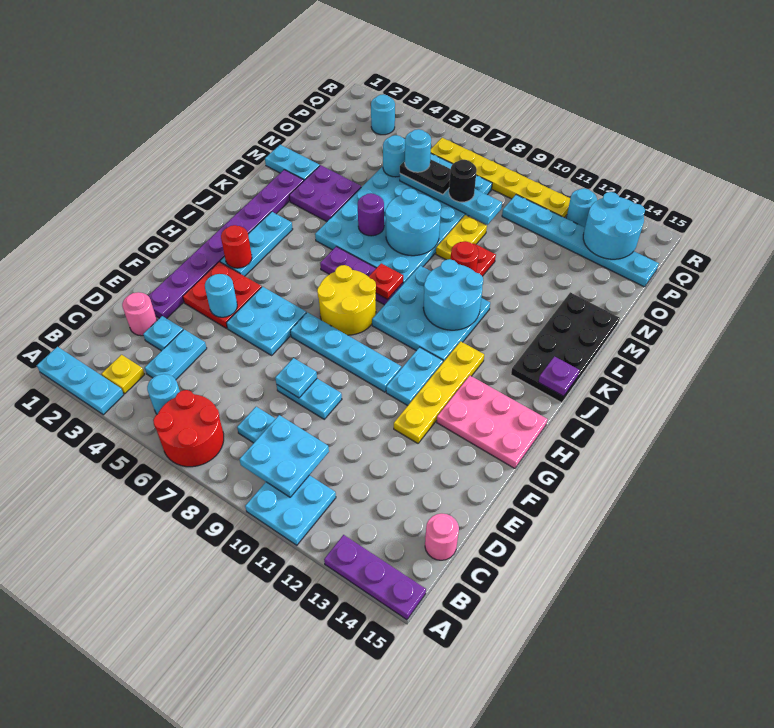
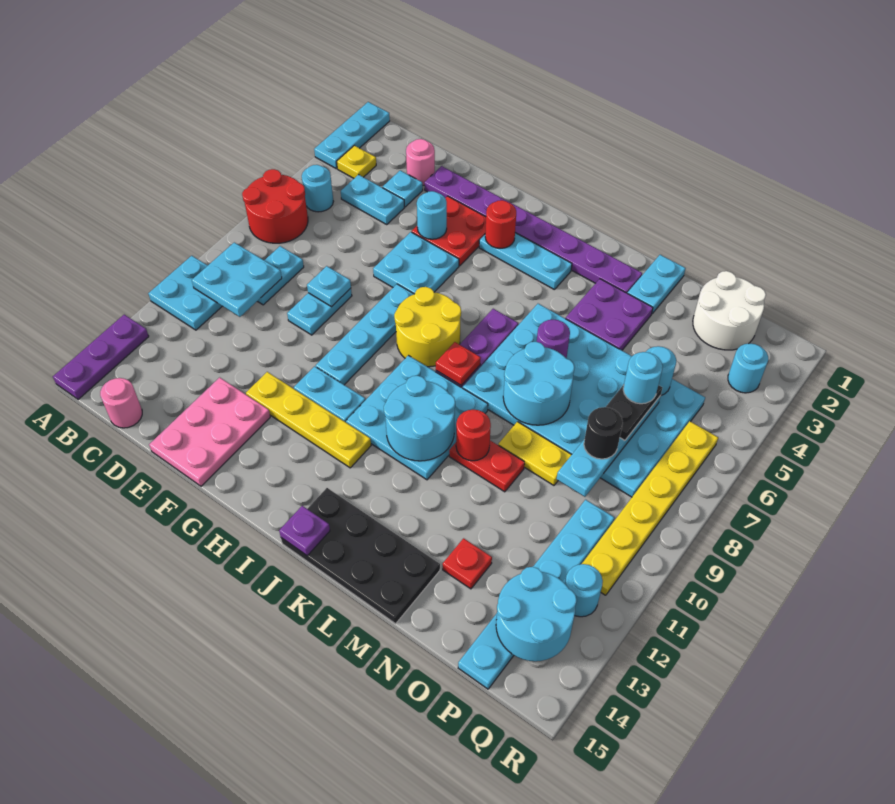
pink plate G13:H15 level 1 -> pink plate E13:F15 level 1
none -> red plate N13 level 1
none -> white round brick O1:P2 level 1

